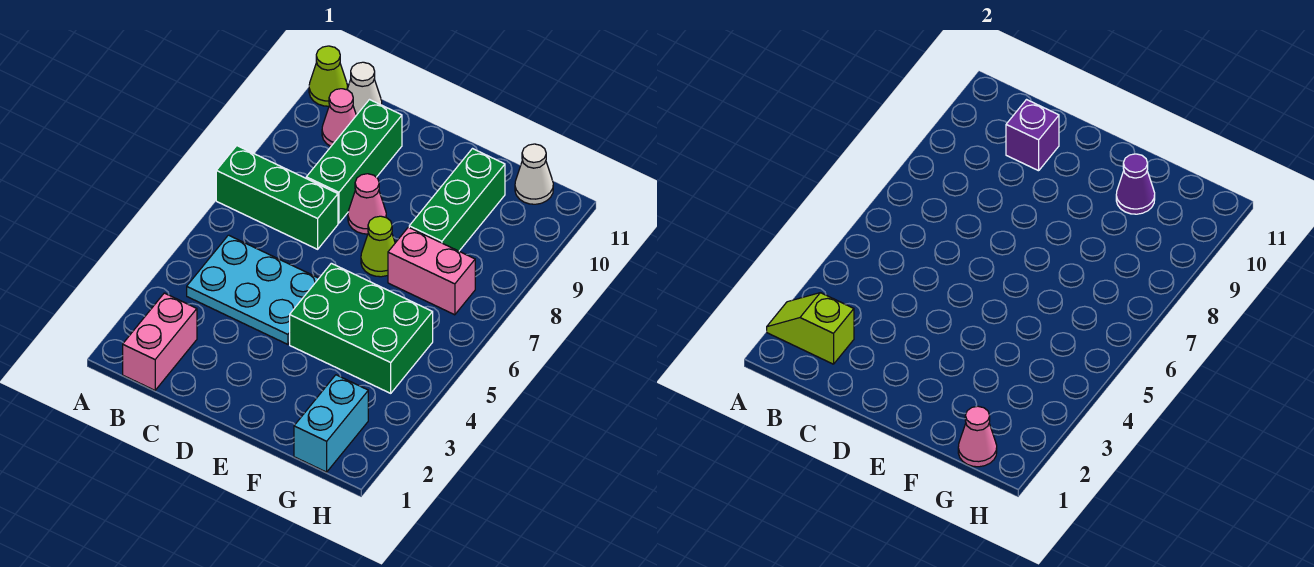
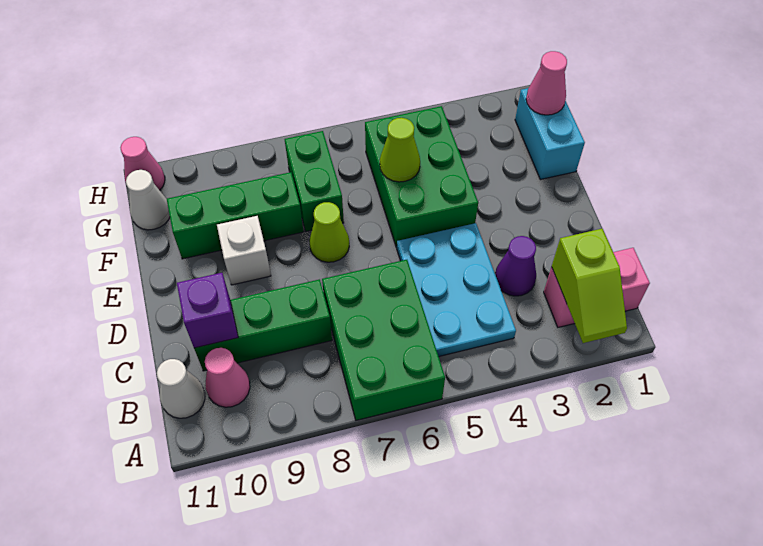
green brick A7:C7 level 1 -> green brick A6:C7 level 1
lime cone A11 level 1 -> lime cone F5 level 2
pink cone D8 level 1 -> pink cone H11 level 1
none -> white brick E9 level 1
pink brick F7:G7 level 1 -> green brick F7:G7 level 1
purple cone F10 level 2 -> purple cone C3 level 1
cyan brick G1:G2 level 1 -> cyan brick F1:G1 level 1

